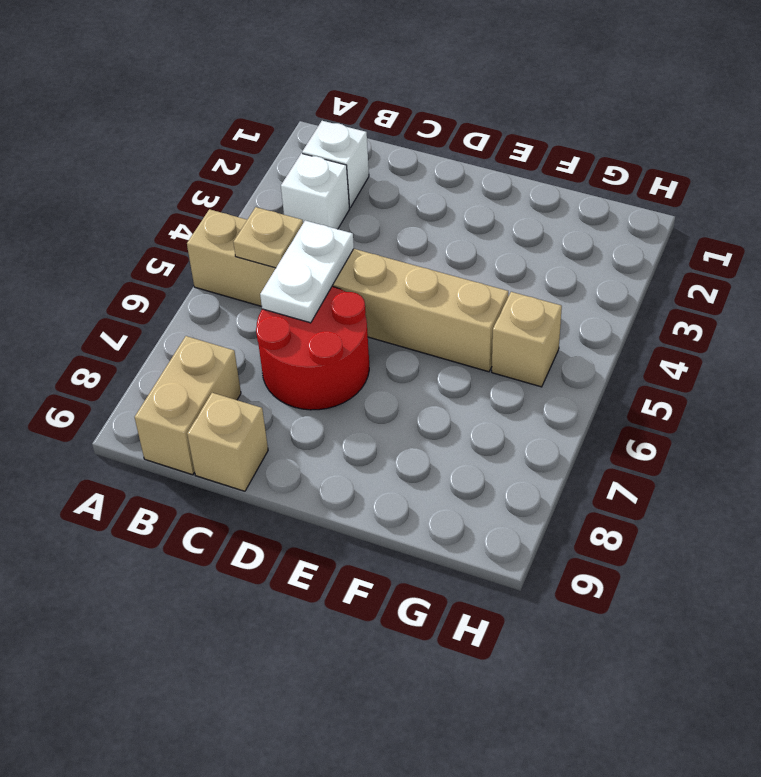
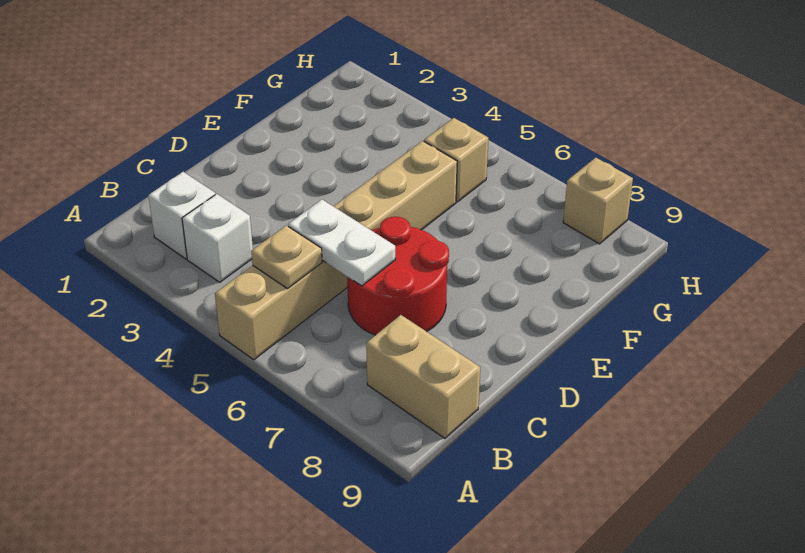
tan brick C9 level 1 -> tan brick H8 level 1

